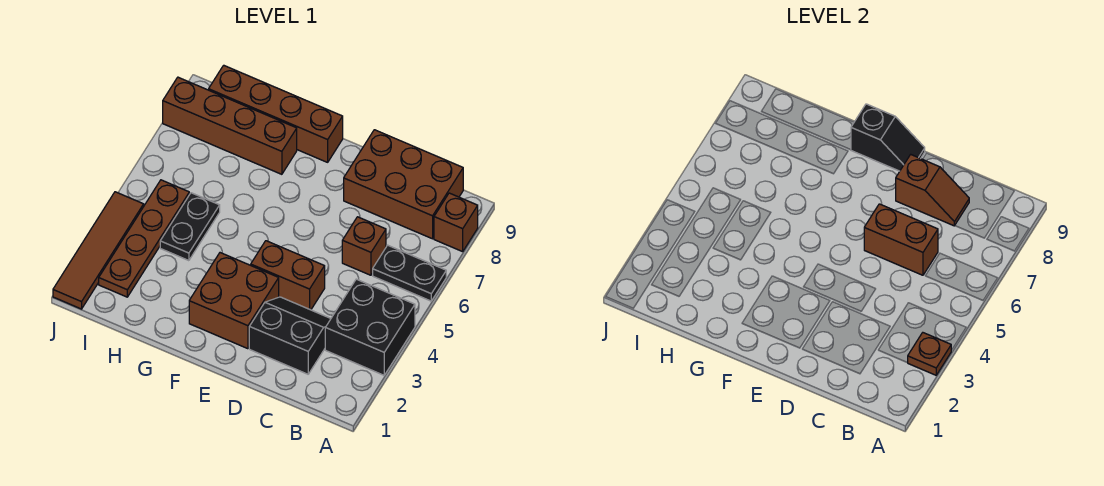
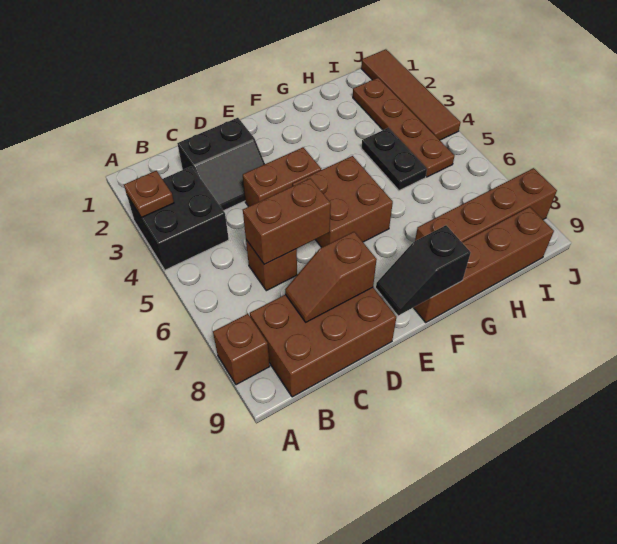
black plate A6:B6 level 1 -> none
brown brick E2:F3 level 1 -> brown brick E5:F6 level 1

